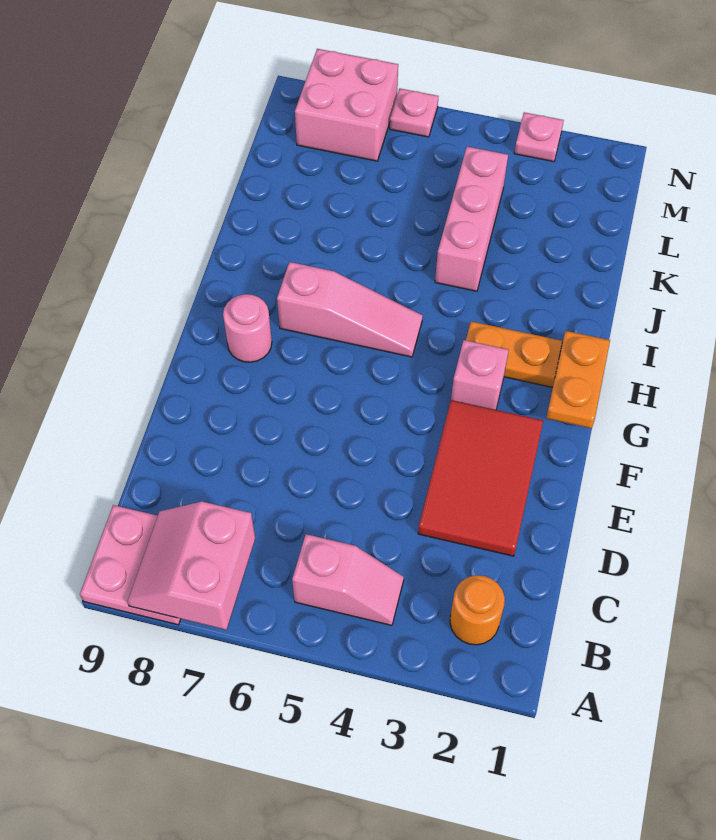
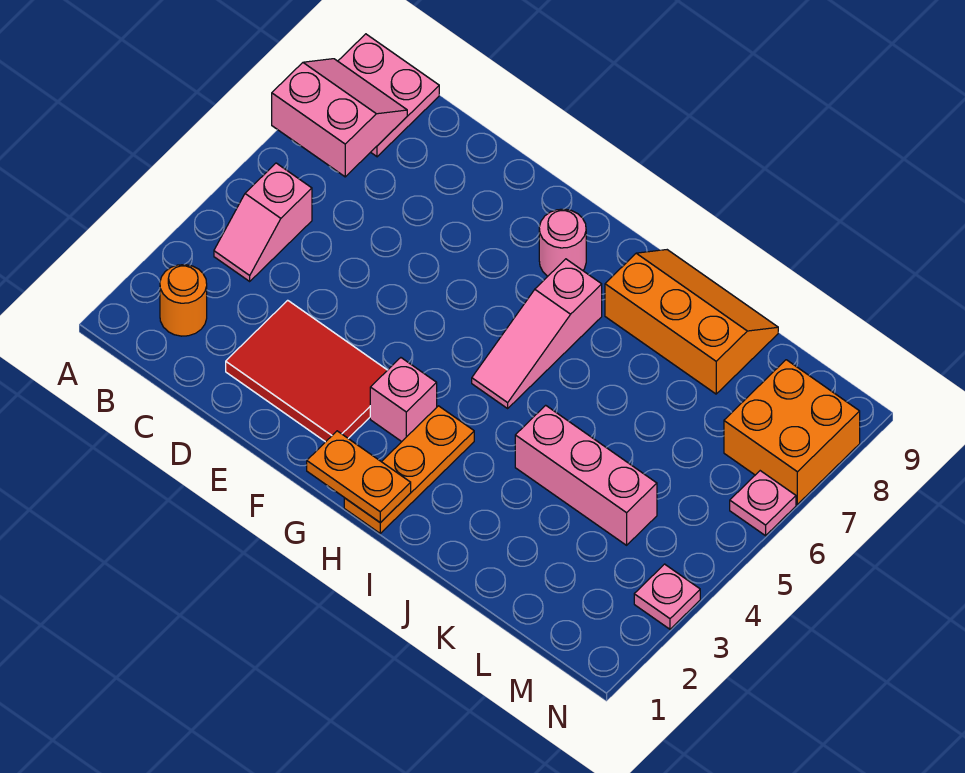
none -> orange slope I8:K9 level 1 top 8
pink brick M7:N8 level 1 -> orange brick M7:N8 level 1

